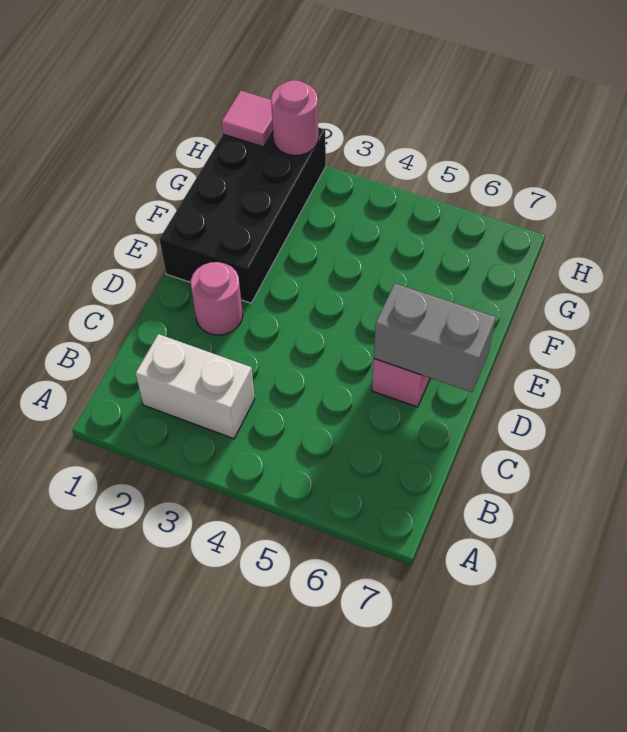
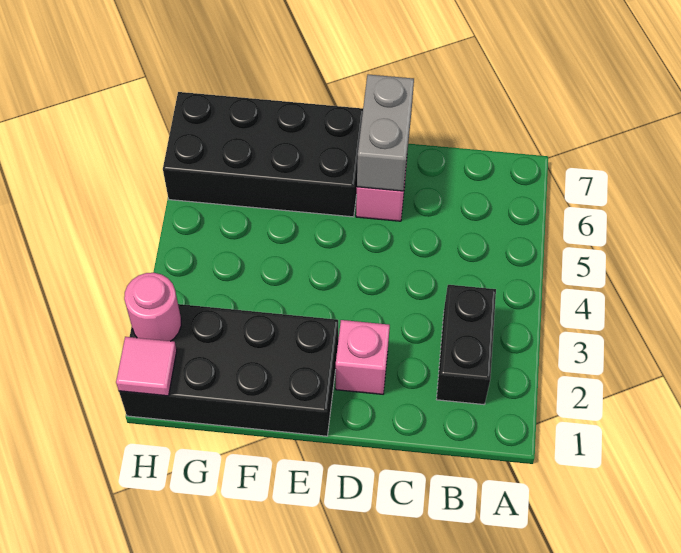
white brick B2:B3 level 1 -> black brick B2:B3 level 1
pink round brick D2 level 1 -> pink brick D2 level 1
none -> black brick E6:H7 level 1

